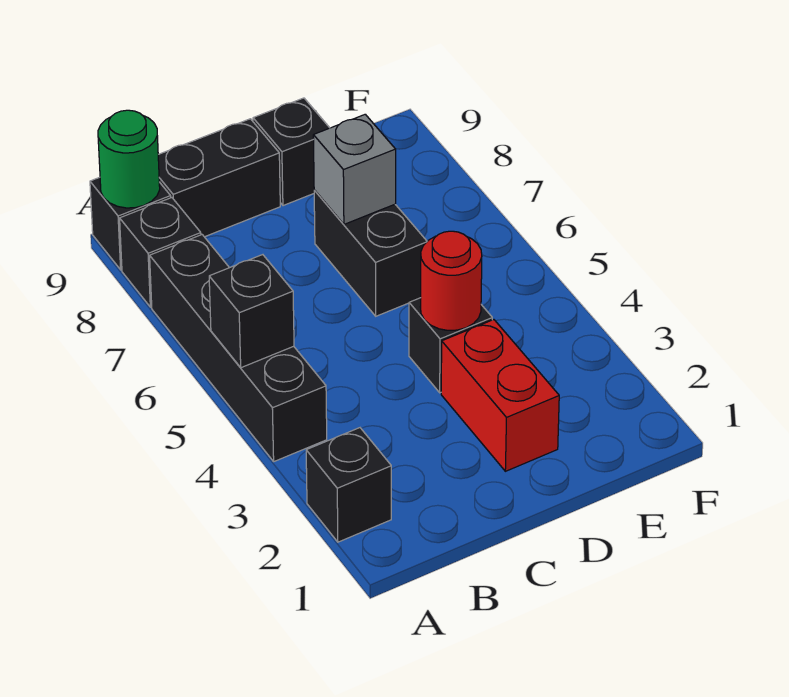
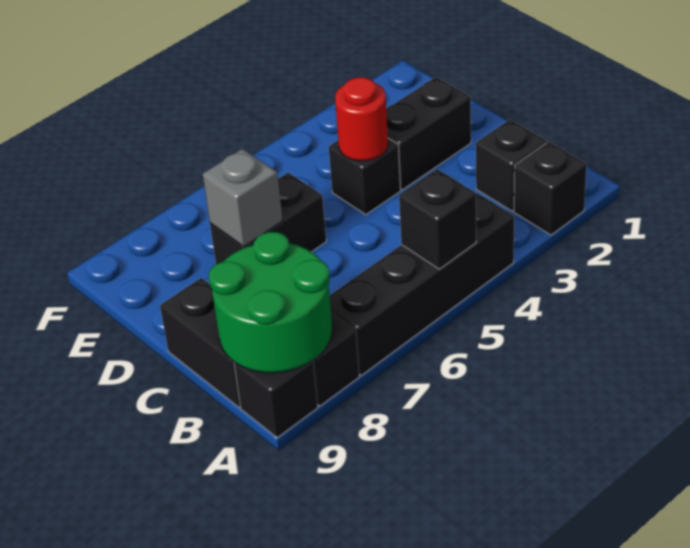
green round brick A9 level 2 -> green round brick A8:B9 level 2
red brick D2:D3 level 1 -> black brick D2:D3 level 1
black brick D9 level 1 -> black brick B2 level 1

